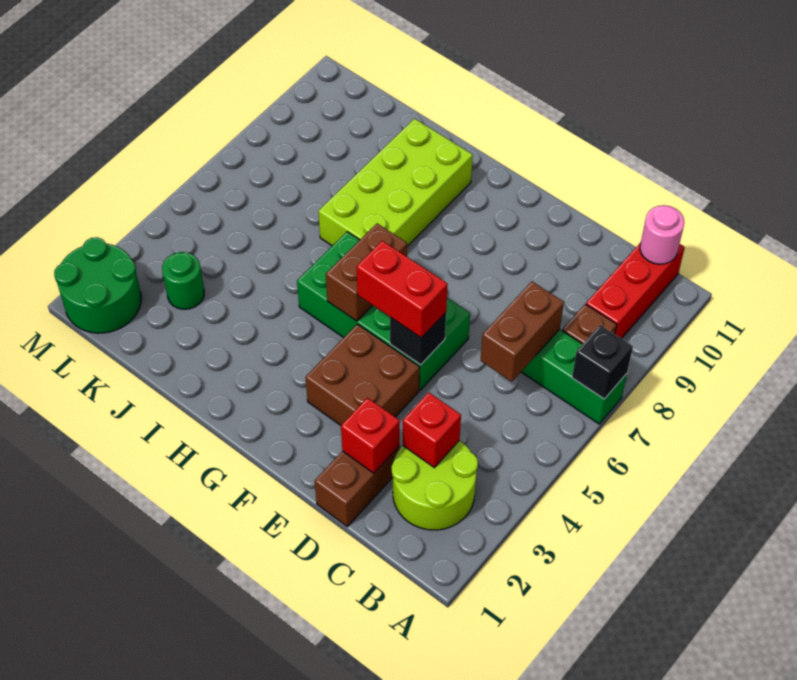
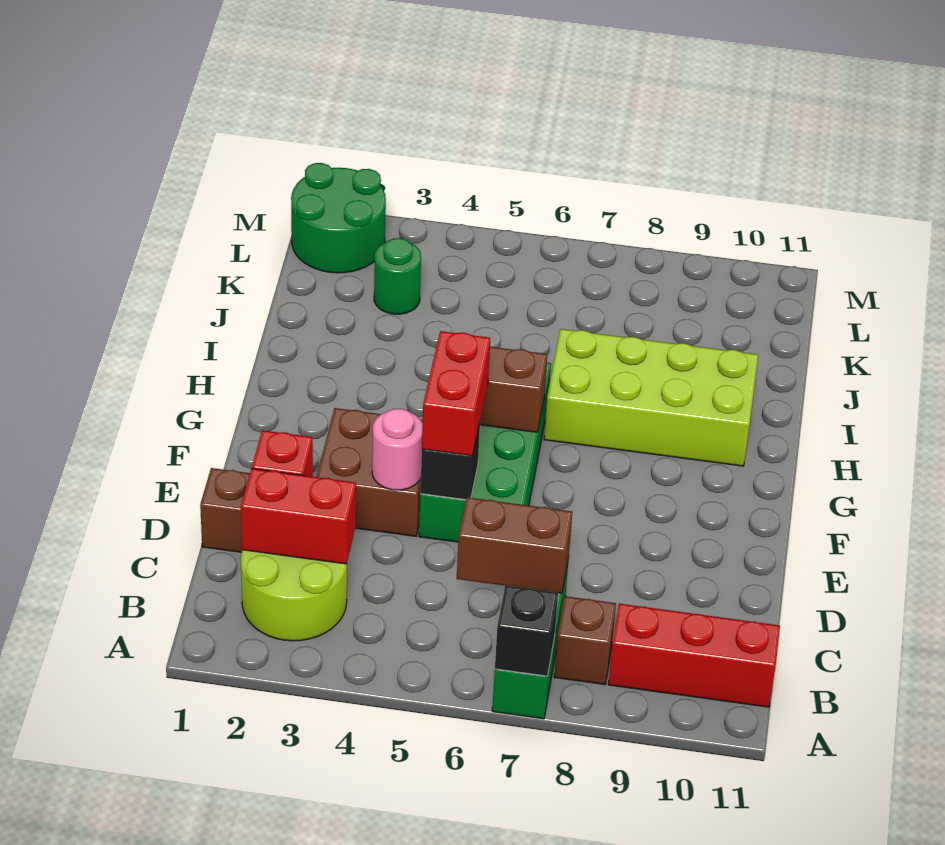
pink round brick B11 level 2 -> pink round brick E4 level 2
red brick C3 level 2 -> red brick C2:C3 level 2

